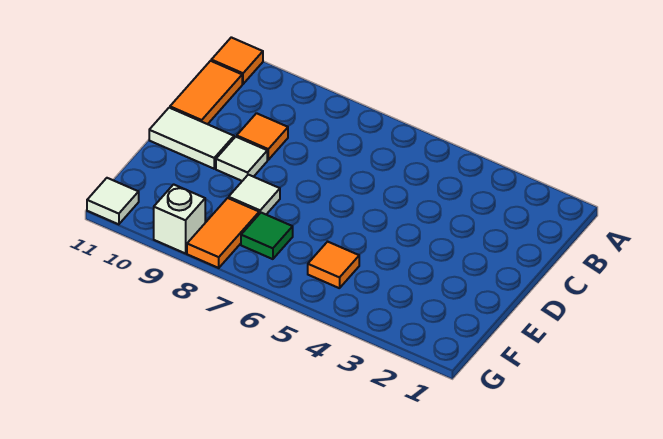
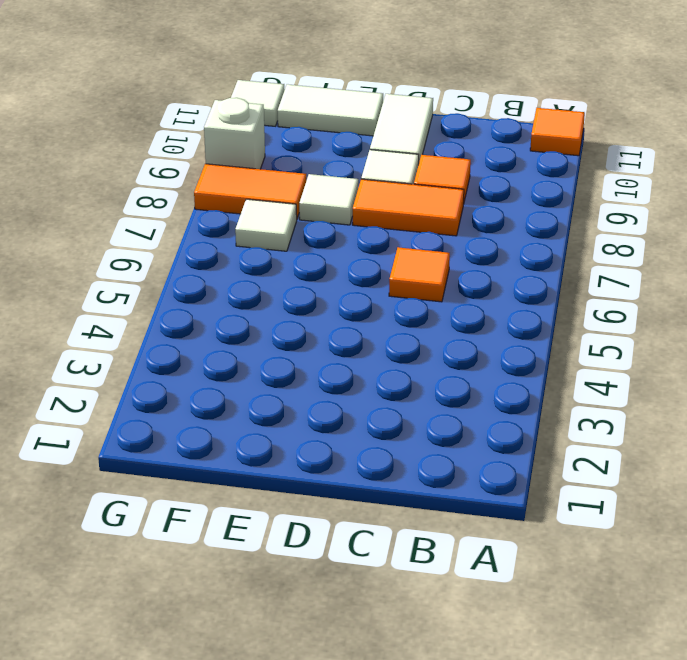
orange tile B11:C11 level 1 -> orange tile C8:D8 level 1
none -> white tile E11:F11 level 1
orange tile F5 level 1 -> orange tile C6 level 1
green tile F7 level 1 -> white tile F7 level 1

